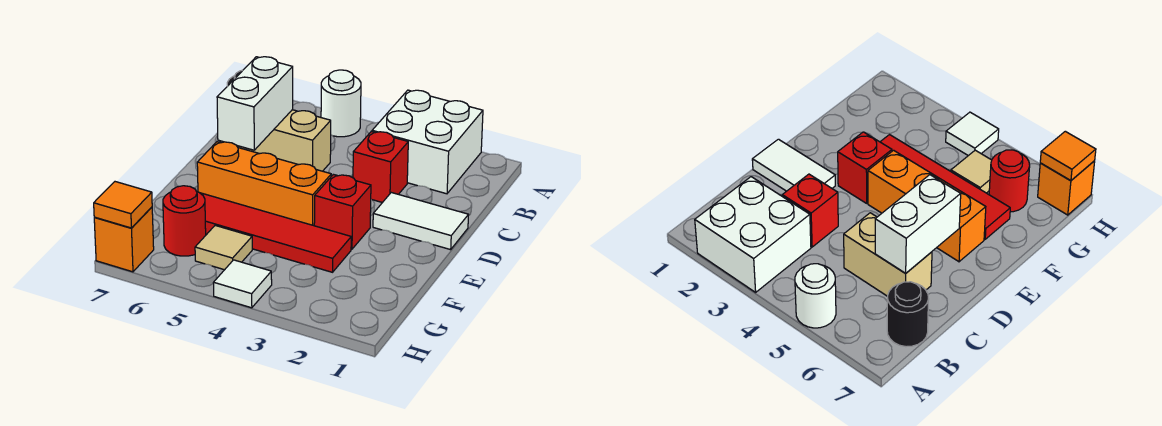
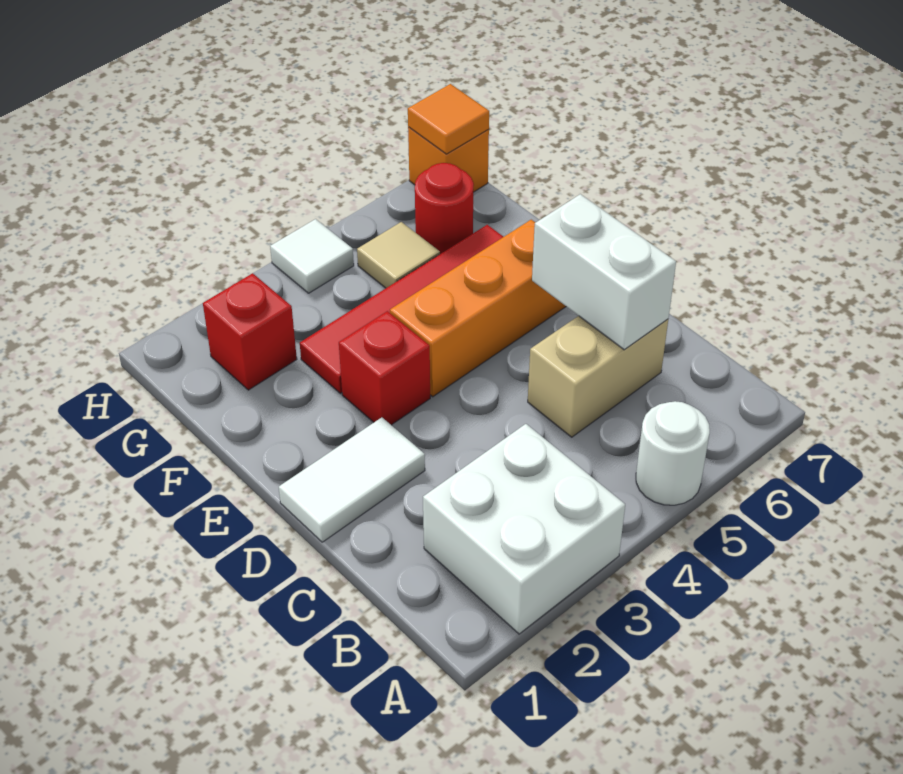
black round brick B7 level 1 -> none
red brick C3 level 1 -> red brick G2 level 1

